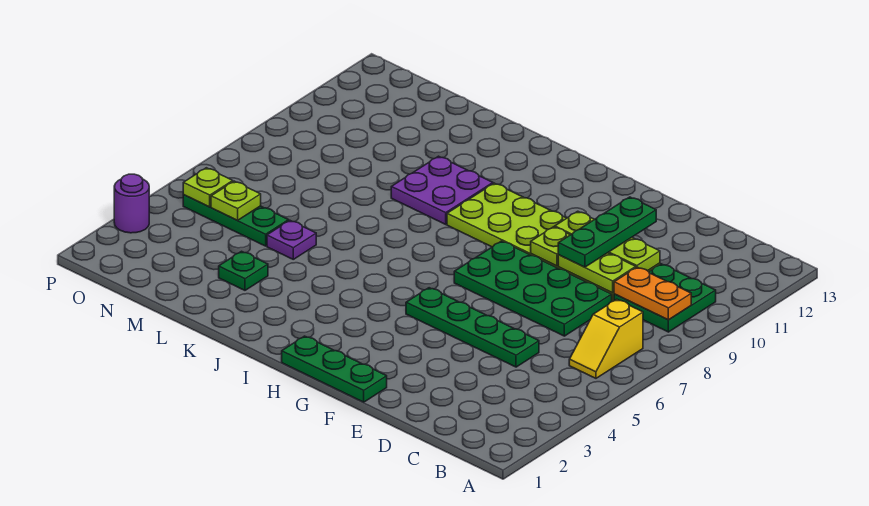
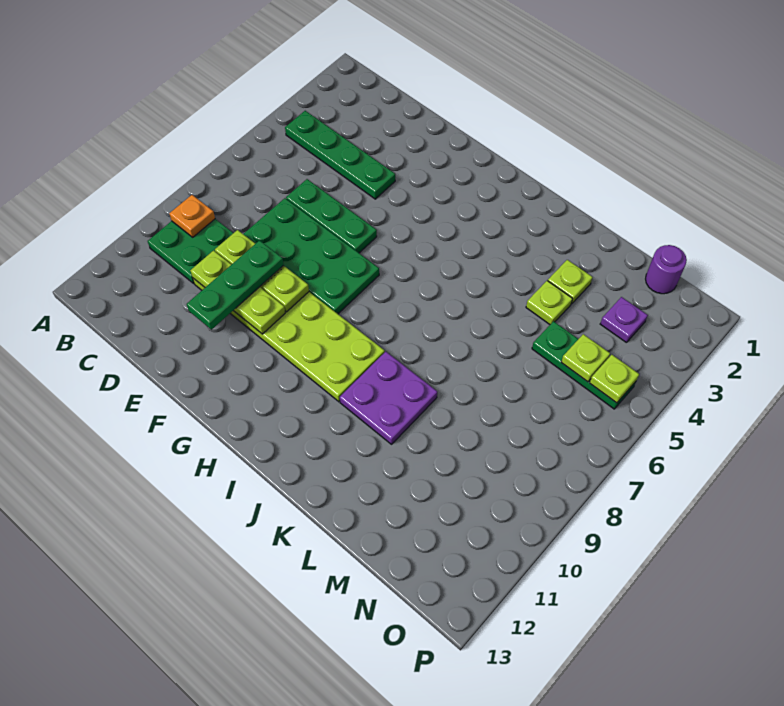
yellow slope B6:B7 level 1 top 7 -> none
orange plate B9:C9 level 2 -> orange plate B9 level 2
green plate D5:G5 level 1 -> green plate B4:E4 level 1
green plate F1:H1 level 1 -> green plate D6:F6 level 1
green plate L3 level 1 -> lime plate L3 level 1
none -> lime plate L4 level 1
purple plate L5 level 1 -> purple plate N3 level 1
purple round brick P3 level 1 -> purple round brick N1 level 1

